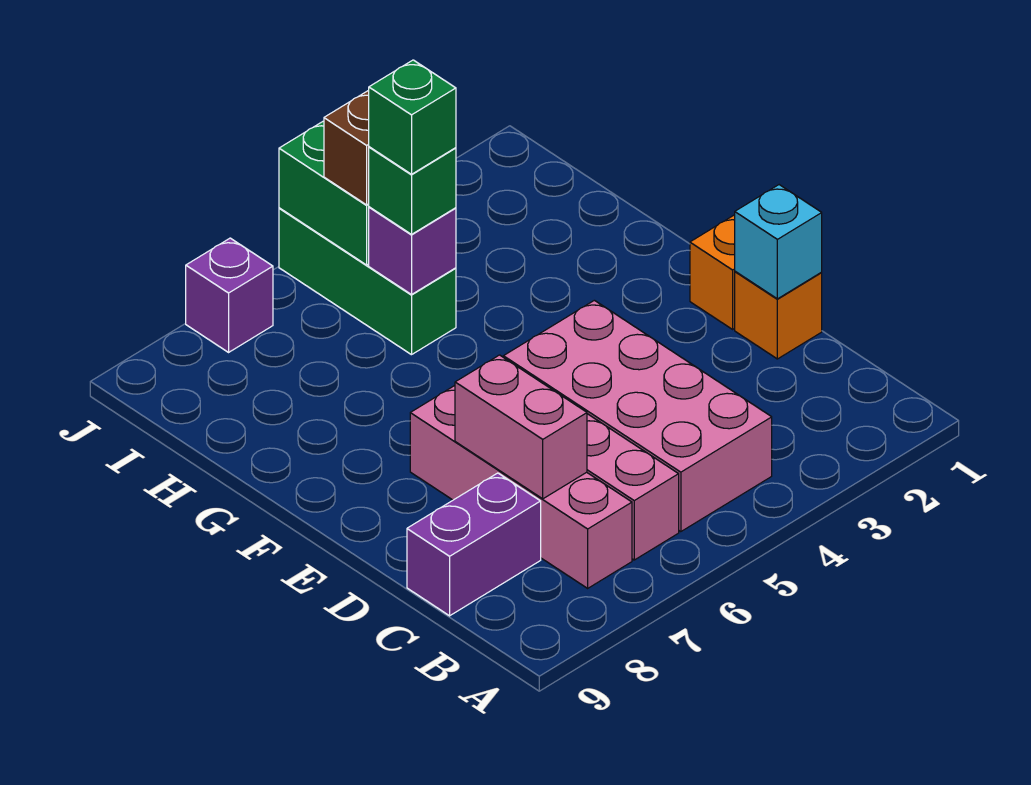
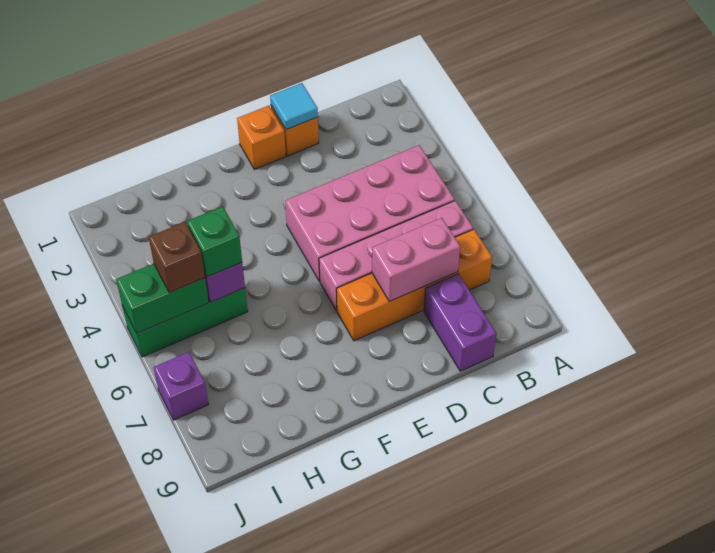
pink brick B7:E7 level 1 -> orange brick B7:E7 level 1
cyan brick D1 level 2 -> cyan tile D1 level 2
green brick H5 level 4 -> none

